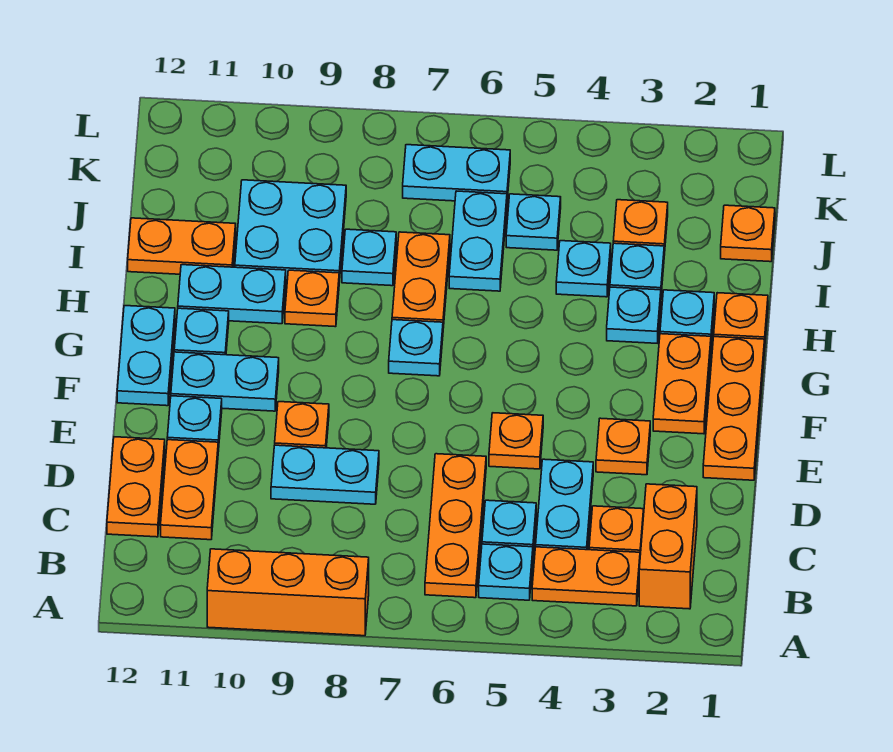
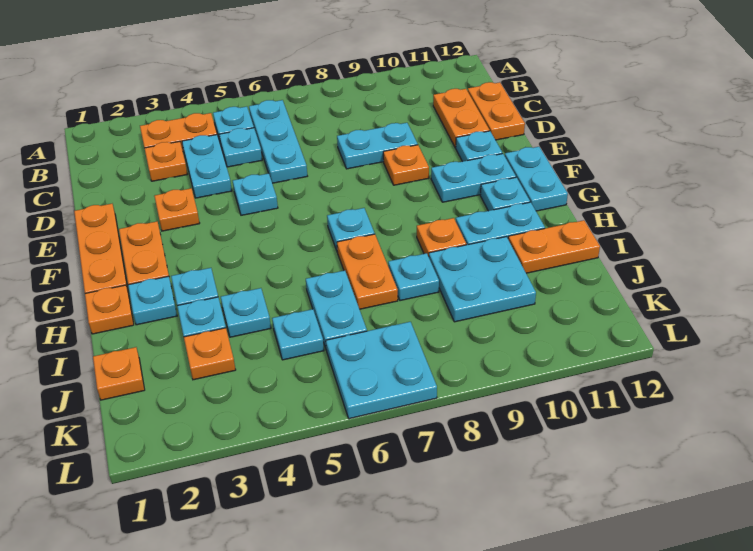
orange brick A8:A10 level 1 -> none
orange brick B2:C2 level 1 -> none
orange plate B6:D6 level 1 -> cyan plate B6:D6 level 1
orange plate E5 level 1 -> cyan plate E5 level 1
cyan plate K6:K7 level 1 -> cyan plate K6:L7 level 1

